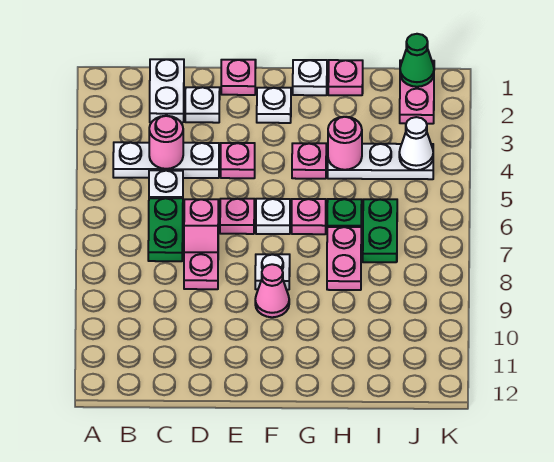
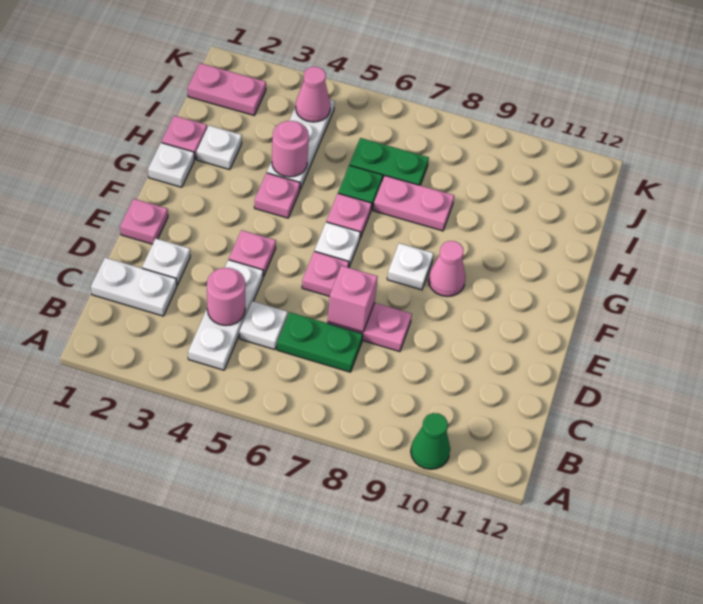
white plate F2 level 1 -> white plate H2 level 1
green cone J1 level 2 -> green cone A10 level 1
white cone J4 level 2 -> pink cone J4 level 2

